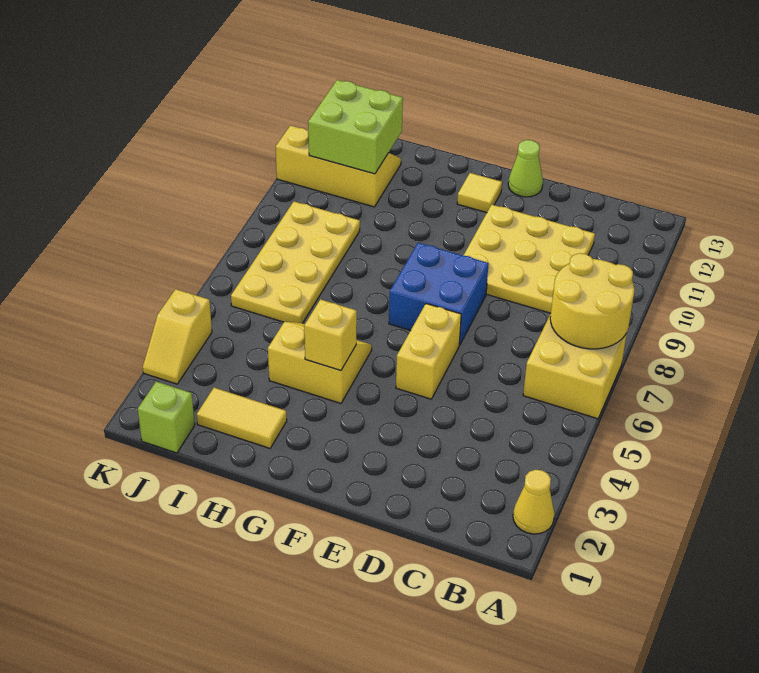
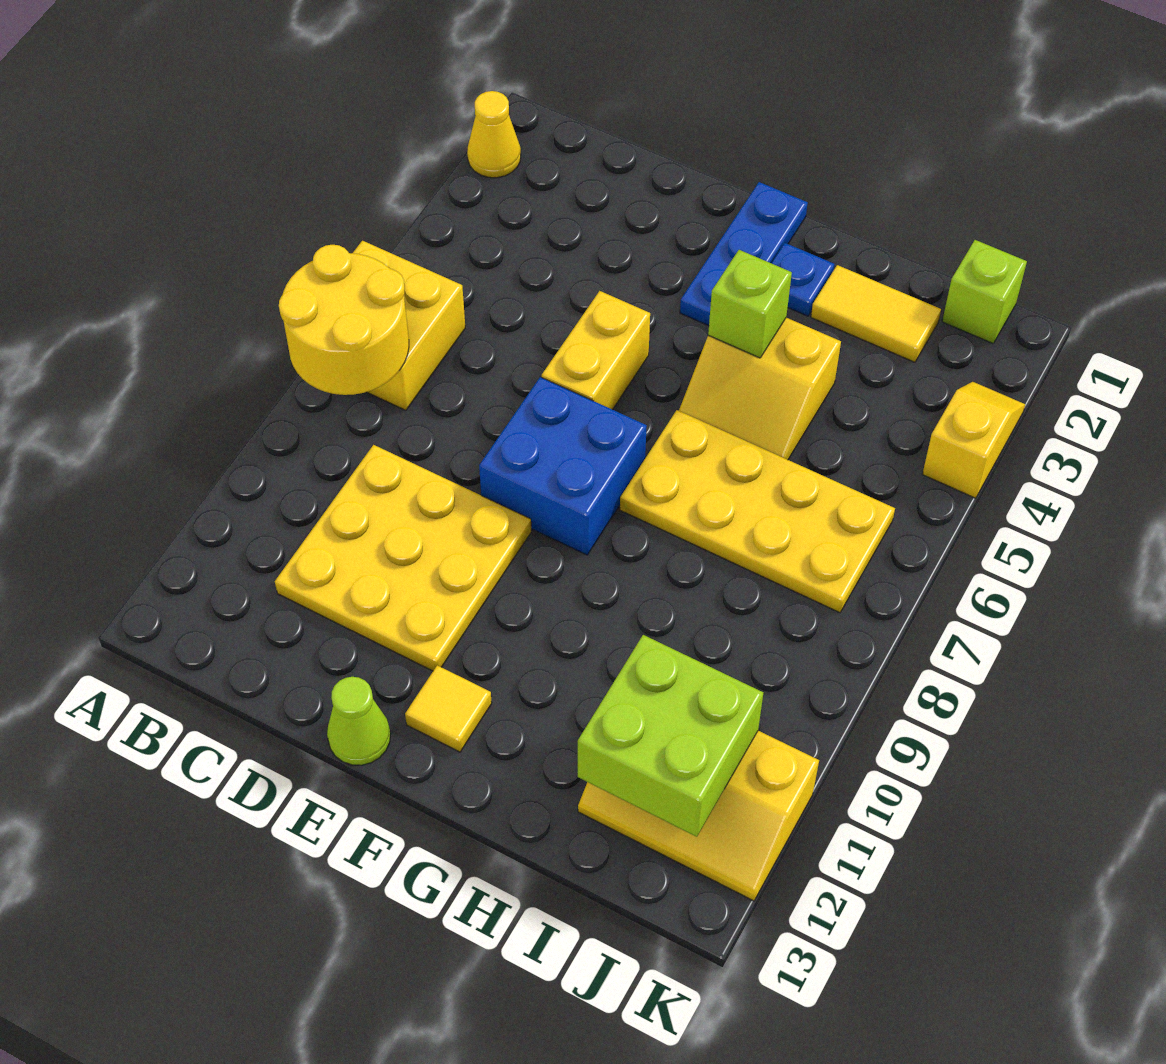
none -> blue plate F1:F3 level 1
none -> blue plate G2 level 1
yellow brick G4 level 2 -> lime brick G4 level 2
yellow plate I6:J9 level 1 -> yellow plate G6:J7 level 1

